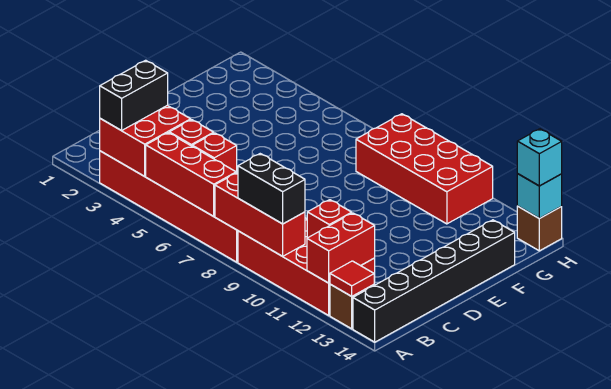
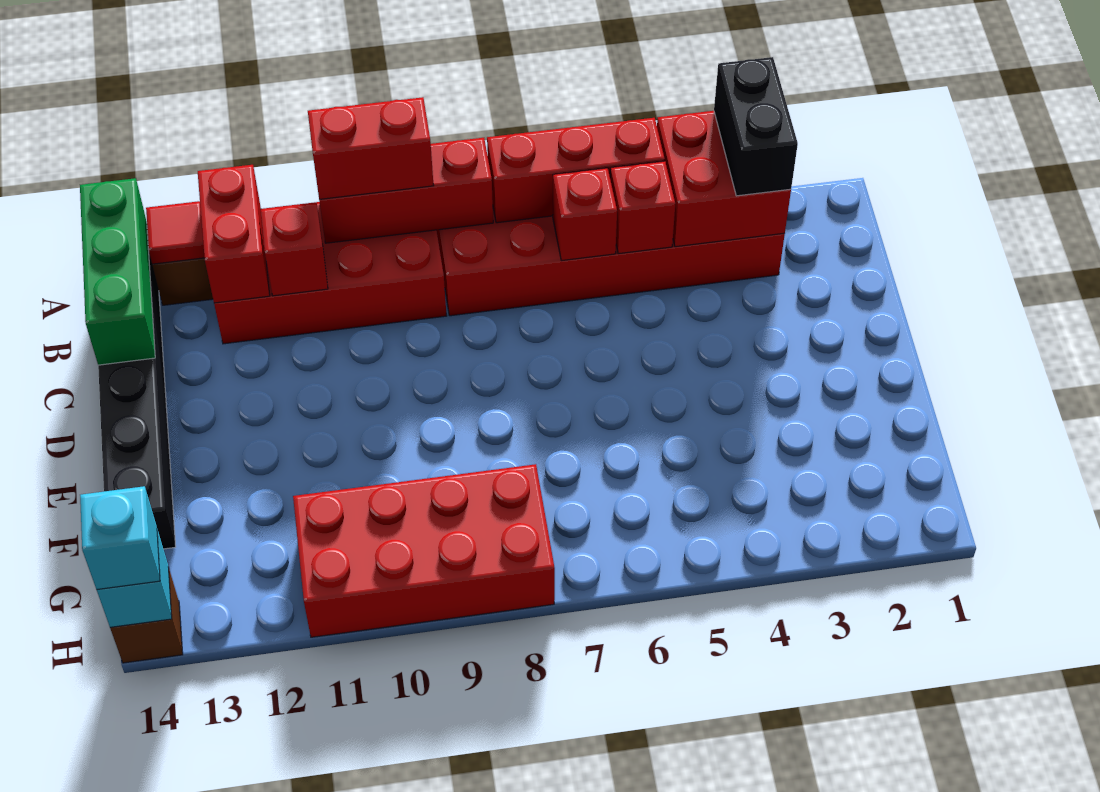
black brick A9:A10 level 3 -> red brick A9:A10 level 3
none -> green brick A14:C14 level 2

